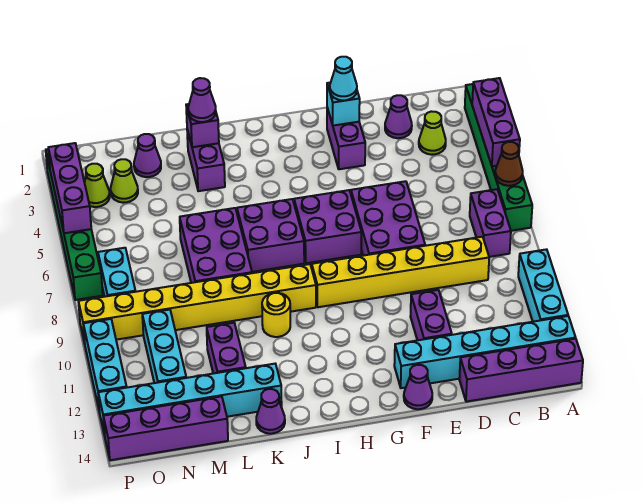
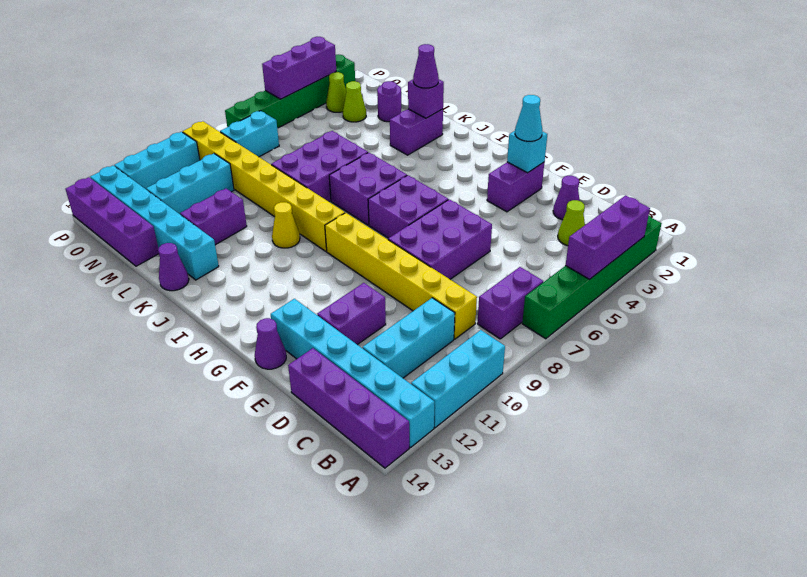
brown cone A6 level 2 -> none
none -> cyan brick C10:C12 level 1
yellow round brick J10 level 1 -> yellow cone J10 level 1
purple cone M2 level 1 -> purple round brick M2 level 1

